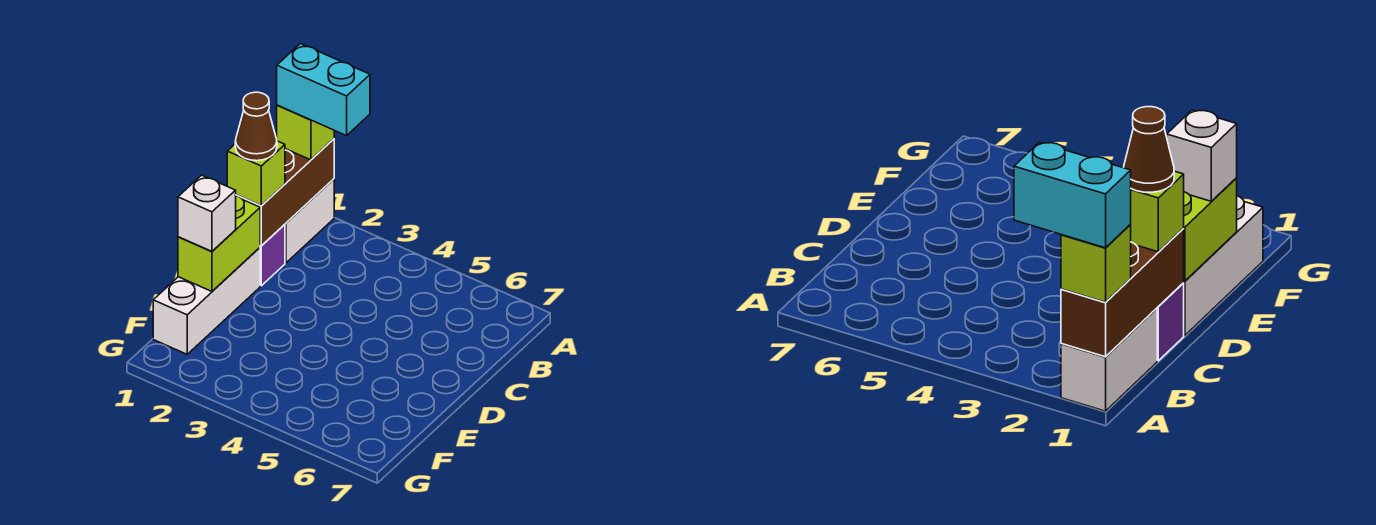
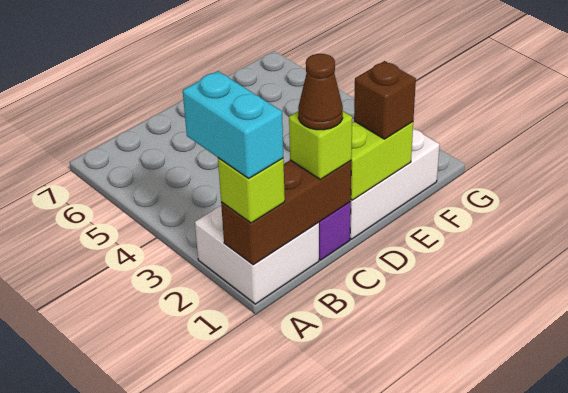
white brick A1:B1 level 1 -> white brick A1:B2 level 1
white brick E1 level 3 -> brown brick E1 level 3

